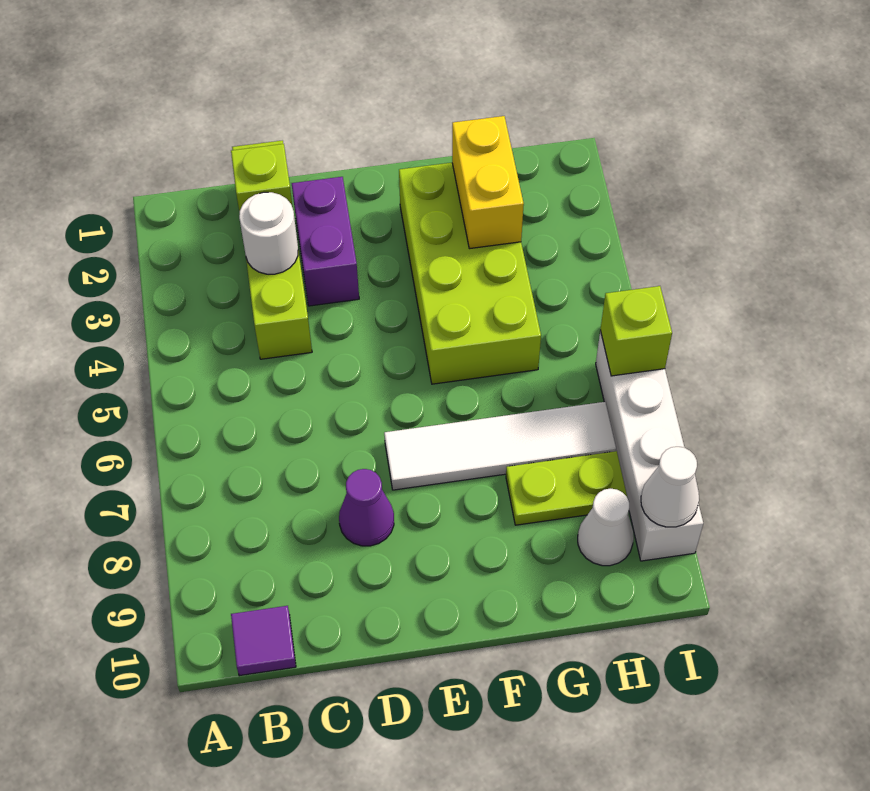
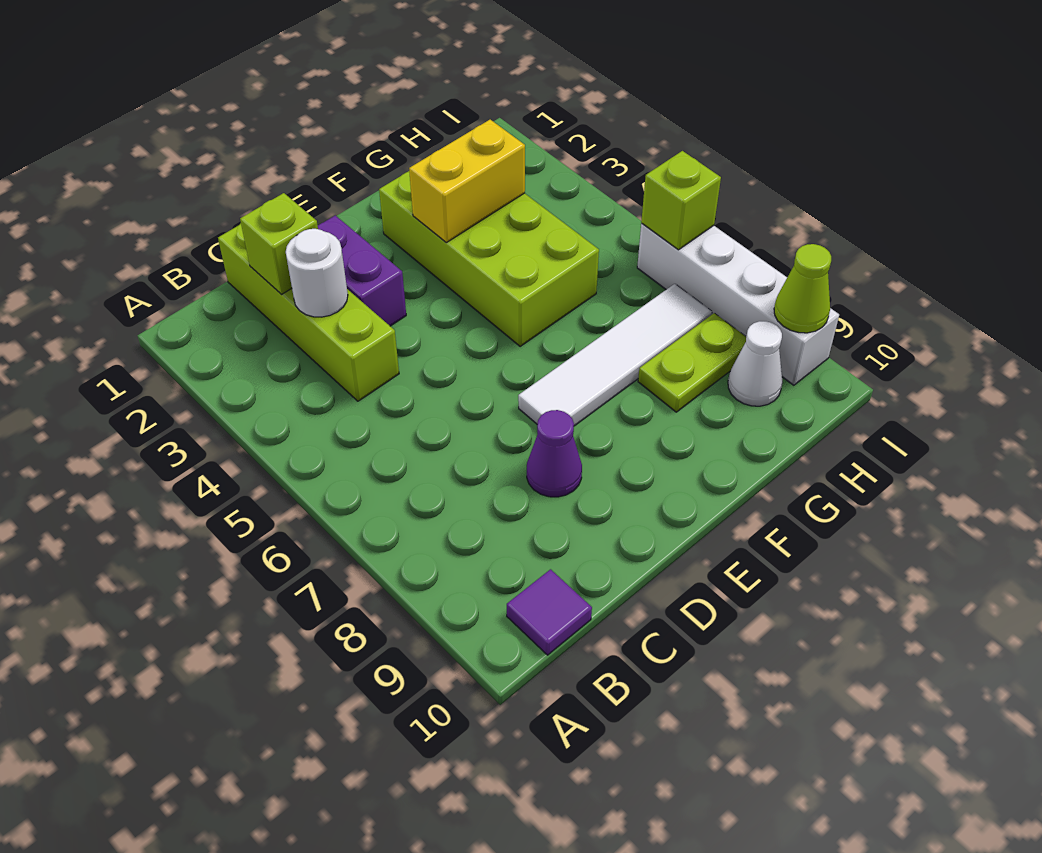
yellow brick G2:G3 level 2 -> yellow brick F3:G3 level 2
white cone I9 level 2 -> lime cone I9 level 2

